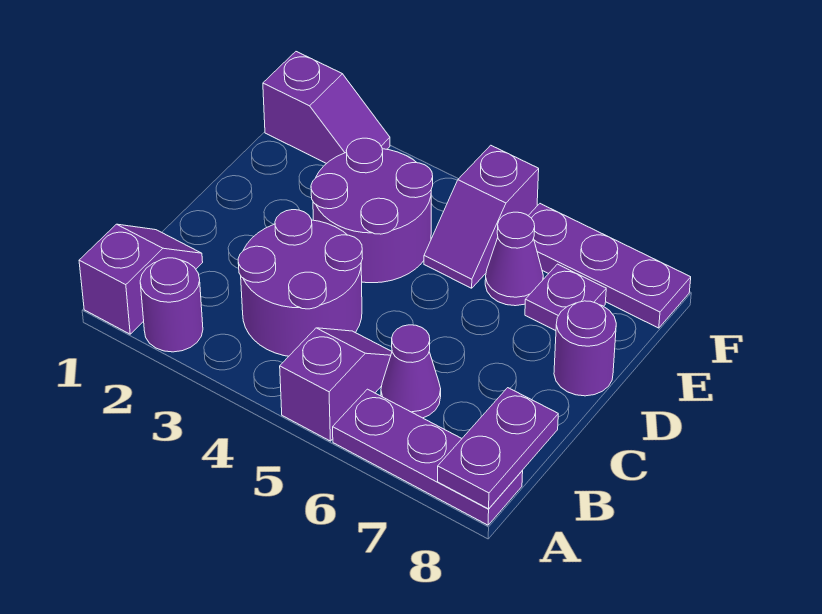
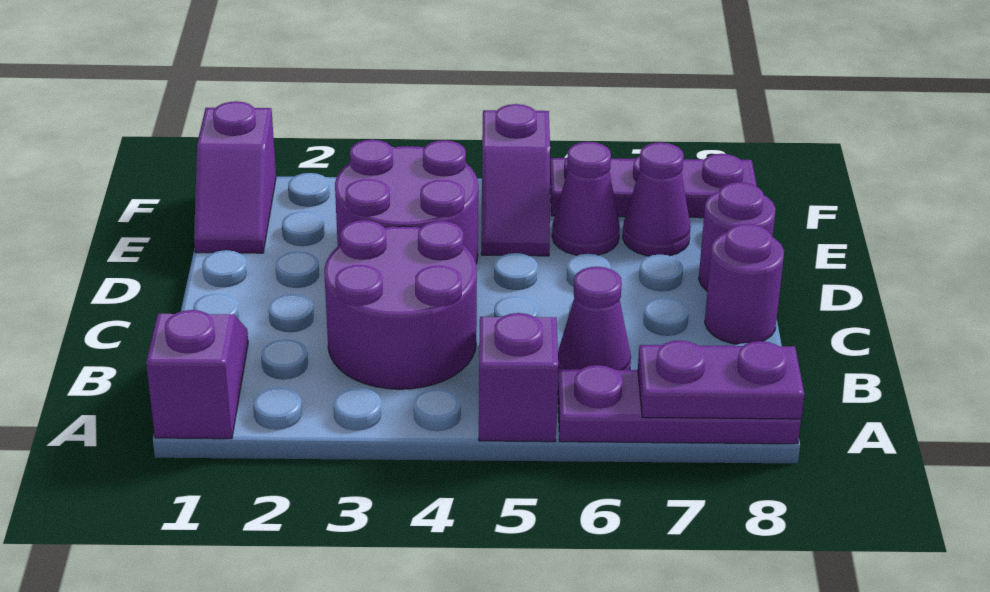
purple round brick A2 level 1 -> purple round brick C8 level 1
purple plate A8:B8 level 2 -> purple plate A7:A8 level 2
purple plate E7 level 1 -> purple cone E7 level 1
purple slope F1:F2 level 1 top 1 -> purple slope E1:F1 level 1 top F

